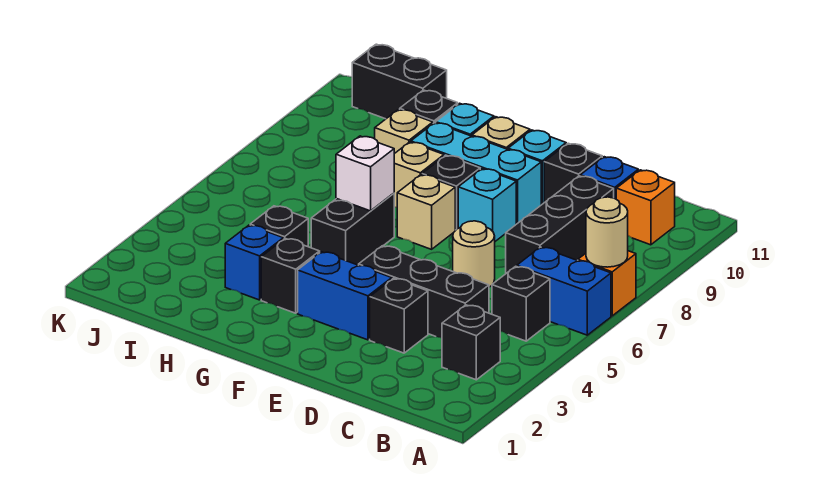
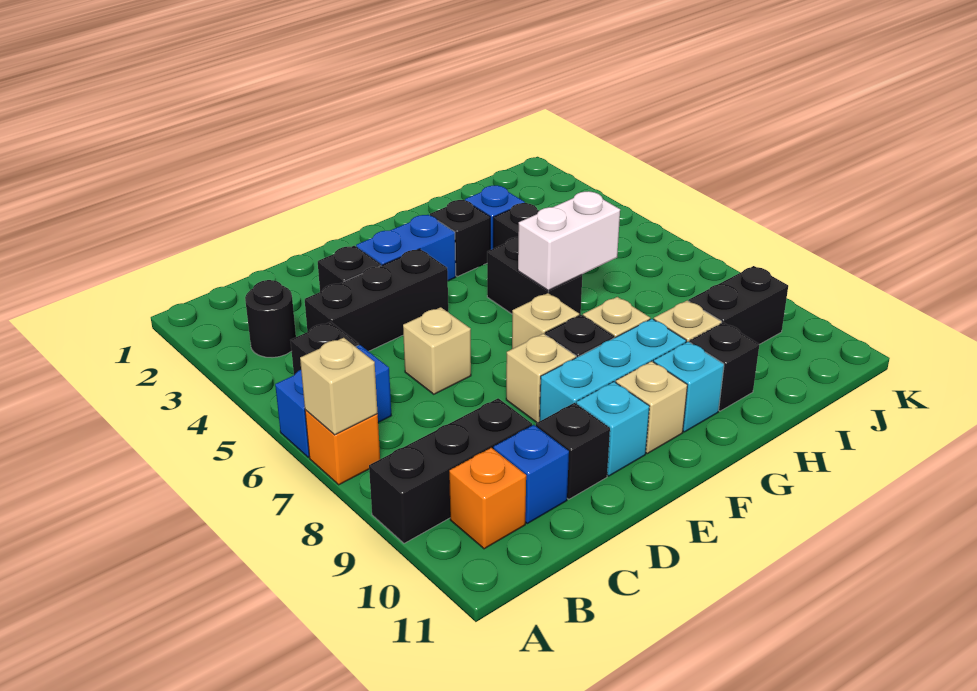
tan round brick A7 level 2 -> tan brick A7 level 2
black brick B3 level 1 -> black round brick B3 level 1
black brick C7:C9 level 1 -> black brick A9:C9 level 1
tan round brick D6 level 1 -> tan brick D6 level 1
cyan brick E8 level 1 -> tan brick E8 level 1
white brick G6 level 2 -> white brick G6:H6 level 2
black brick I11:J11 level 1 -> black brick I9:J9 level 1

